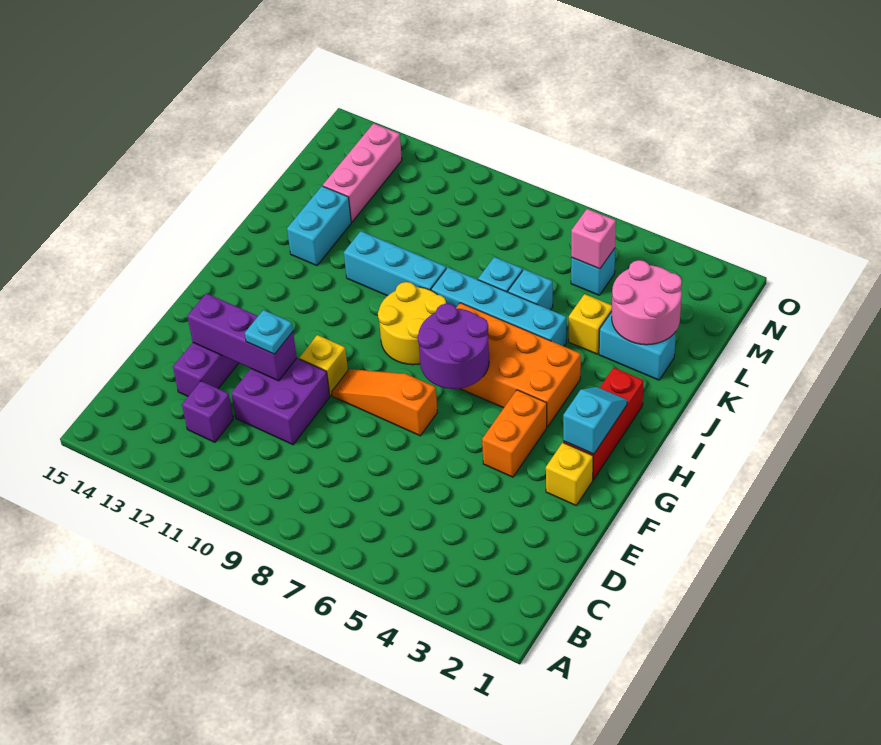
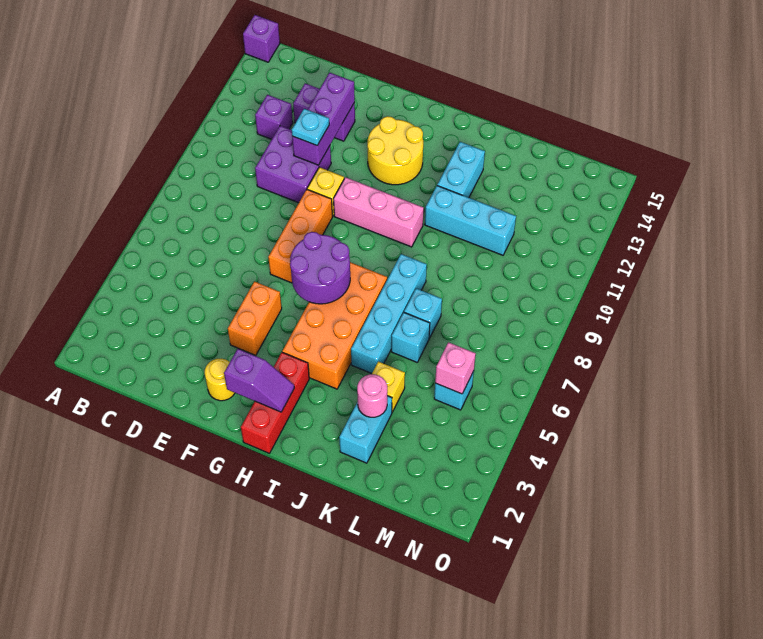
none -> purple brick A15 level 1
yellow brick F2 level 1 -> yellow round brick F2 level 1
orange brick F4:G4 level 1 -> orange brick F4:F5 level 1
orange slope F7:F9 level 1 top 7 -> orange brick F7:F9 level 1
red brick G2:I2 level 1 -> red brick H1:H3 level 1
cyan slope G2:H2 level 2 top G -> purple slope G2:H2 level 2 top G
yellow round brick H8:I9 level 1 -> yellow round brick G12:H13 level 1
cyan brick J9:J11 level 1 -> cyan brick J11:L11 level 1
cyan brick J13:K13 level 1 -> cyan brick J12:J13 level 1
pink round brick K2:L3 level 2 -> pink round brick K3 level 2
pink brick L13:N13 level 1 -> pink brick G10:I10 level 1

